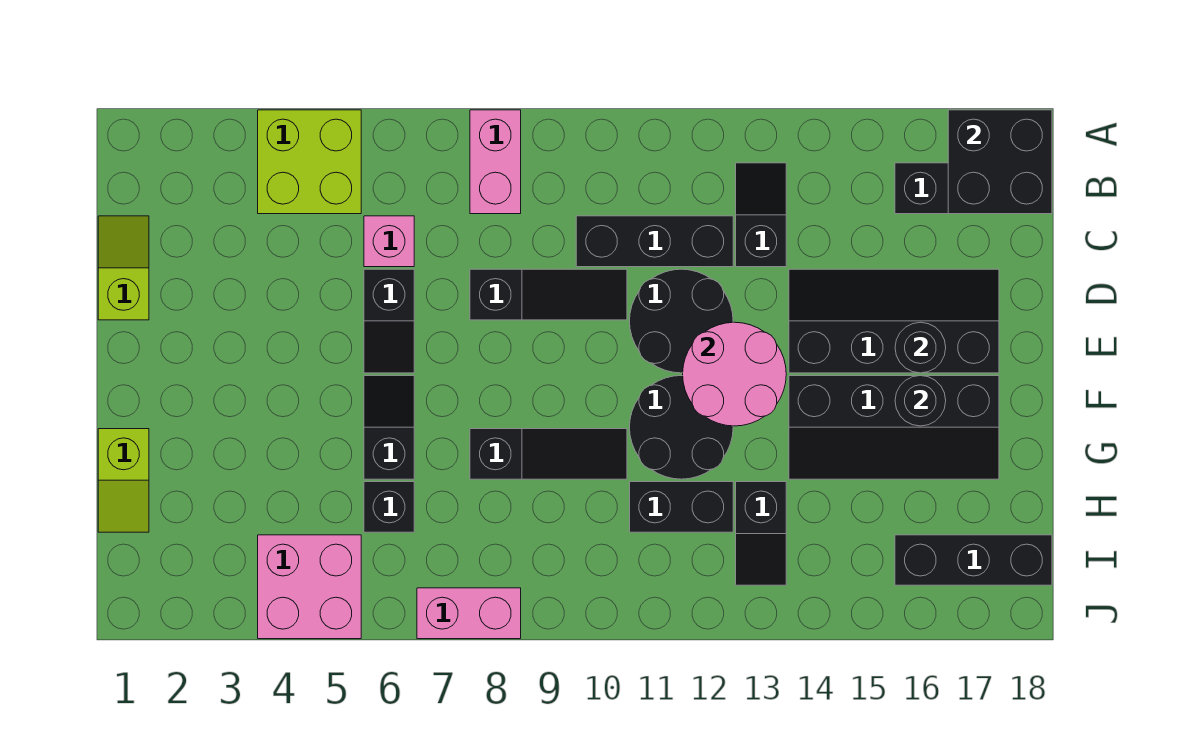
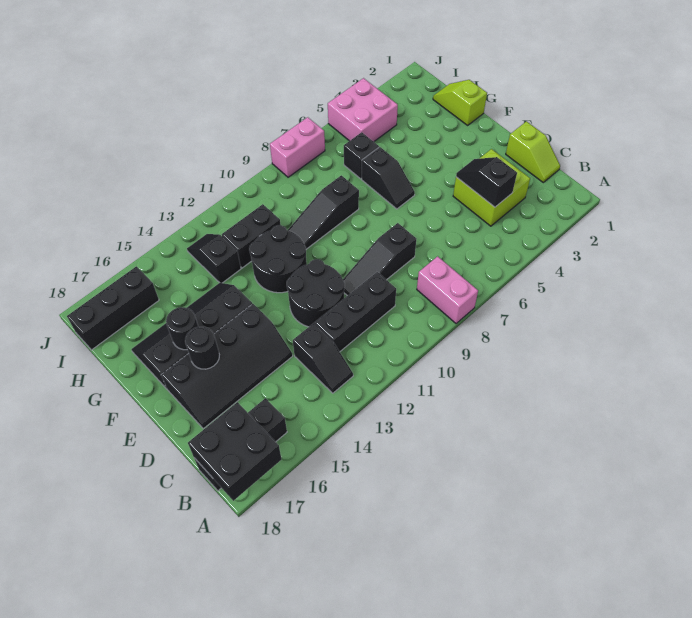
lime brick A4:B5 level 1 -> lime brick C3:D4 level 1
pink brick C6 level 1 -> none
black slope D6:E6 level 1 top D -> black slope C4:D4 level 2 top C
pink round brick E12:F13 level 2 -> none

